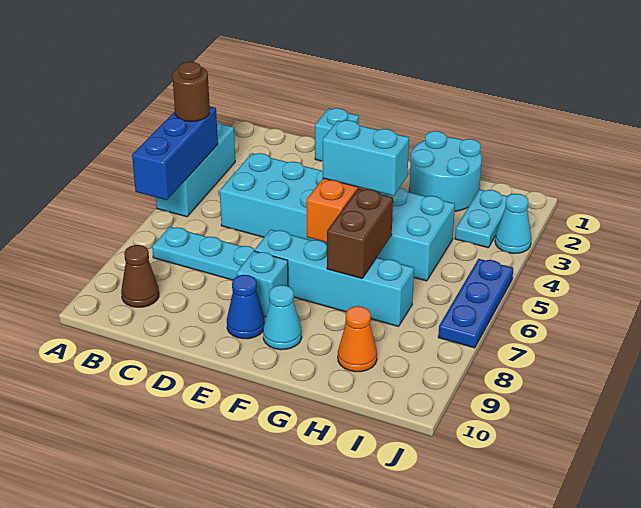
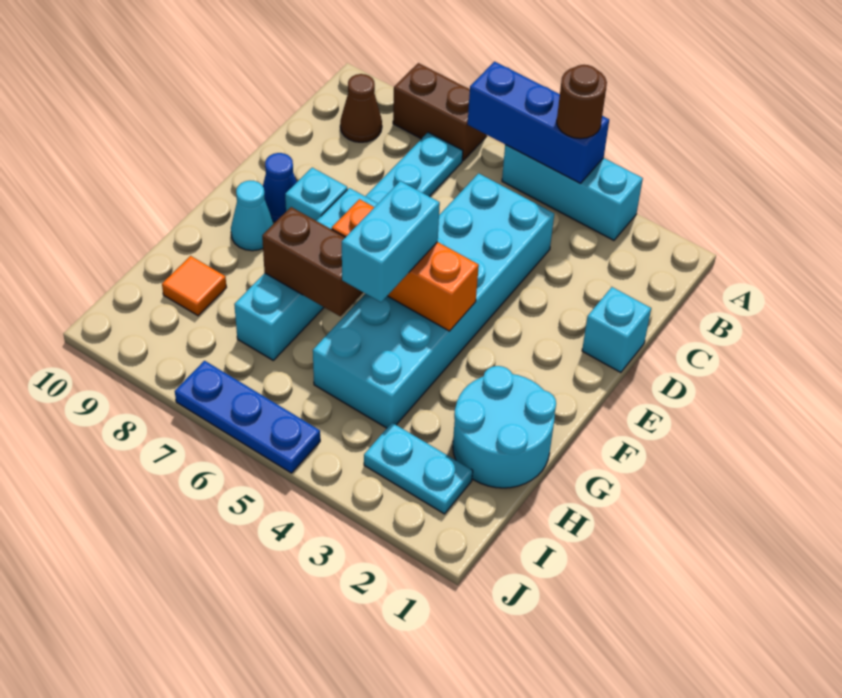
none -> brown brick A7:A8 level 1
orange cone H9 level 1 -> orange tile H9 level 1
cyan cone J3 level 1 -> none

